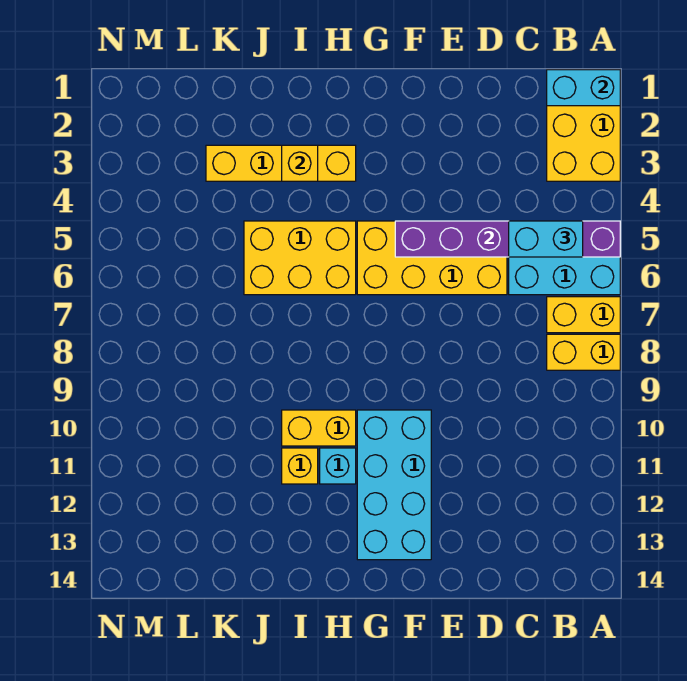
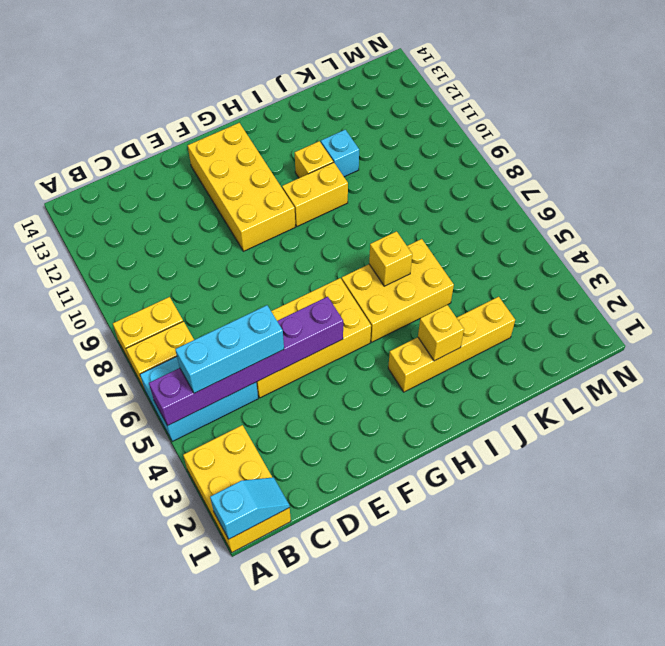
cyan brick A1:B1 level 2 -> cyan slope A1:B1 level 2 top A
cyan brick B5:C5 level 3 -> cyan brick B5:D5 level 3
cyan brick F10:G13 level 1 -> yellow brick F10:G13 level 1
cyan brick H11 level 1 -> cyan brick J11 level 1
none -> yellow brick I6 level 2

